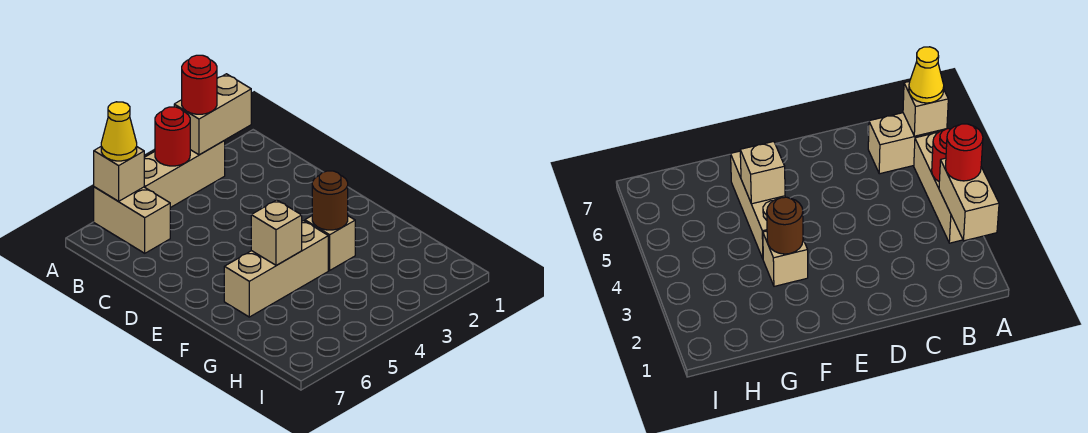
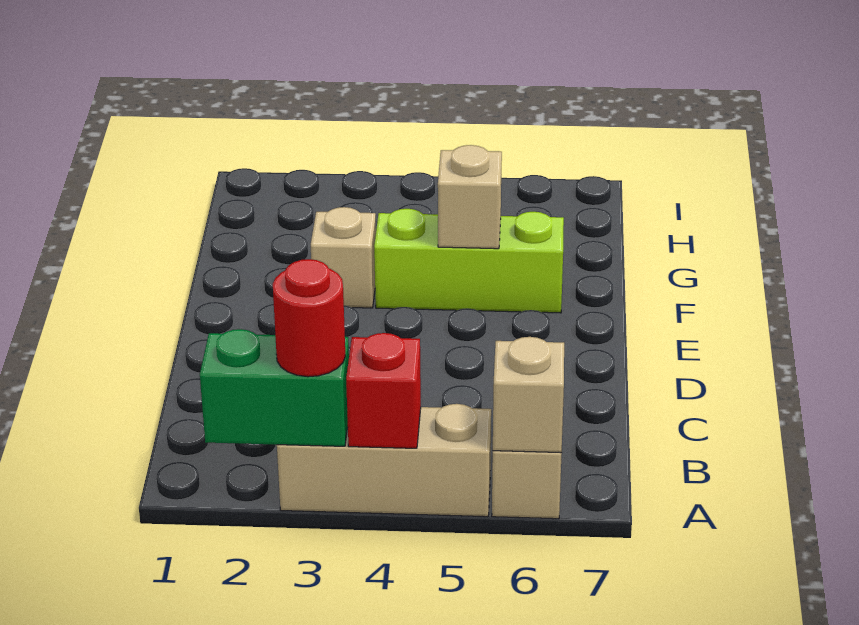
tan brick A2:A3 level 2 -> green brick A2:A3 level 2
red round brick A4 level 2 -> red brick A4 level 2
yellow cone A6 level 3 -> none
brown round brick F3 level 2 -> none
tan brick F4:F6 level 1 -> lime brick F4:F6 level 1

